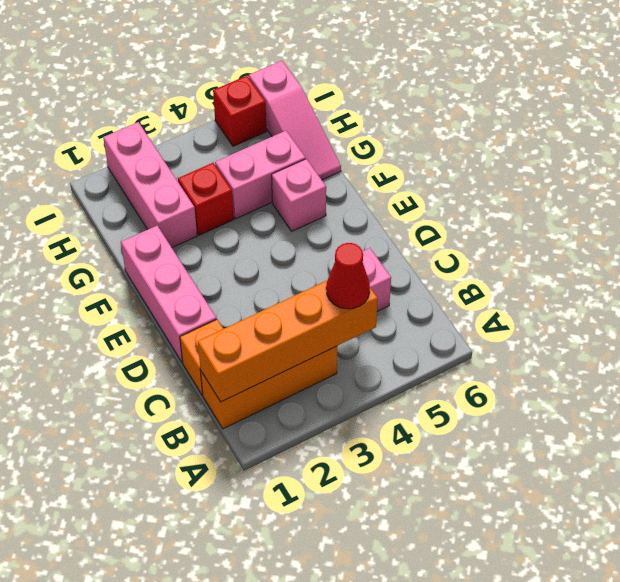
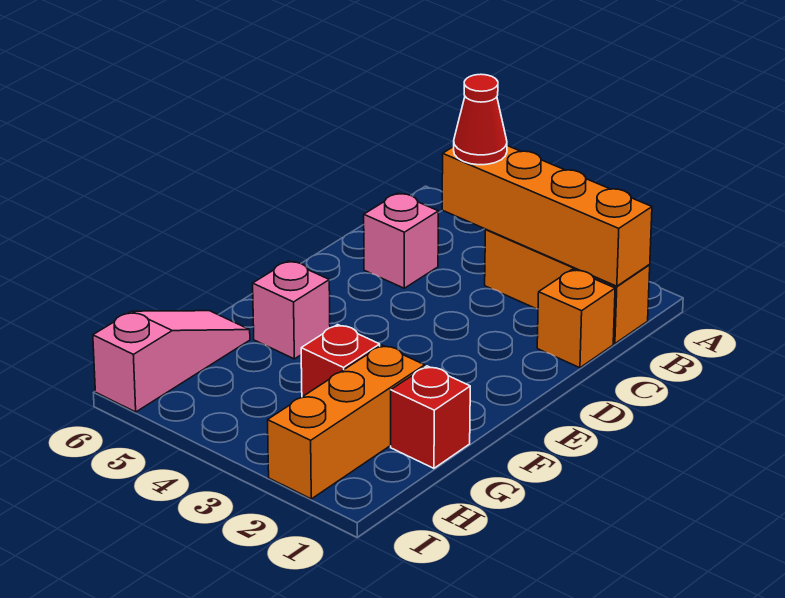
pink brick D1:F1 level 1 -> none
pink brick G2:I2 level 1 -> orange brick G2:I2 level 1
pink brick G4:G5 level 1 -> none
red brick I5 level 1 -> red brick G1 level 1

